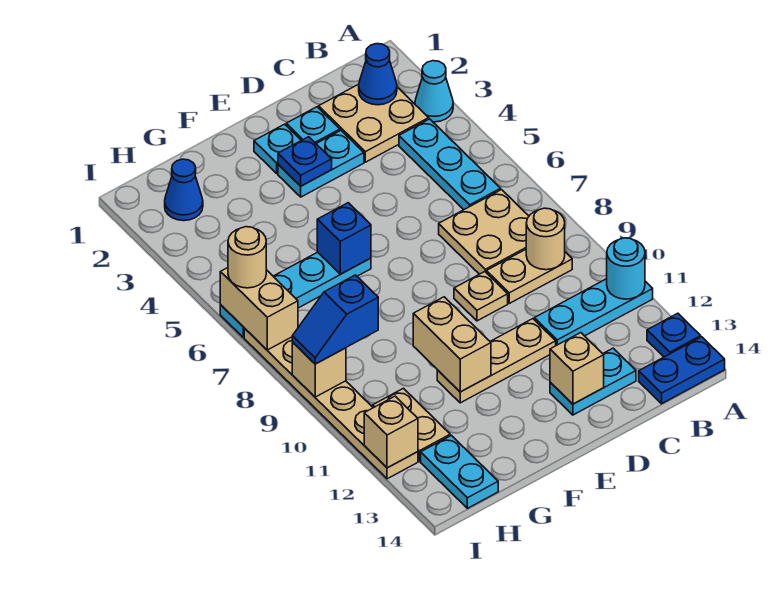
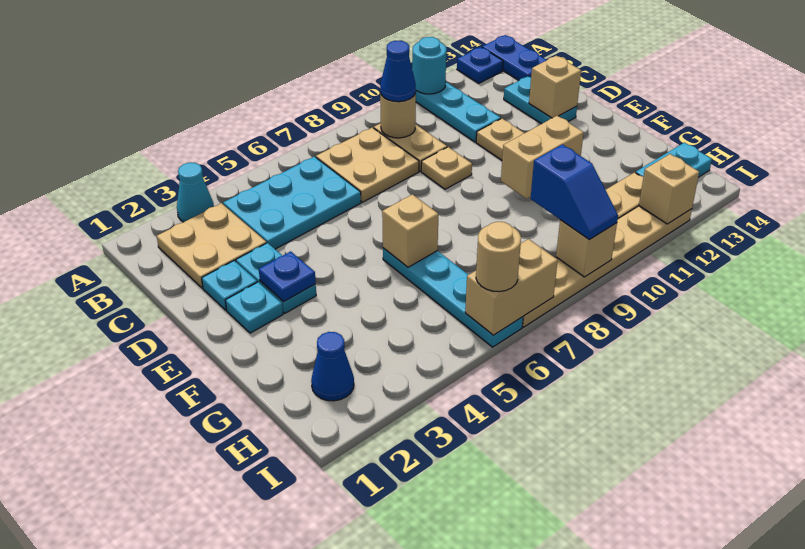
blue cone B2 level 2 -> blue cone B9 level 3
cyan plate B4:B6 level 1 -> cyan plate B4:C6 level 1
blue brick F6 level 2 -> tan brick F6 level 2

